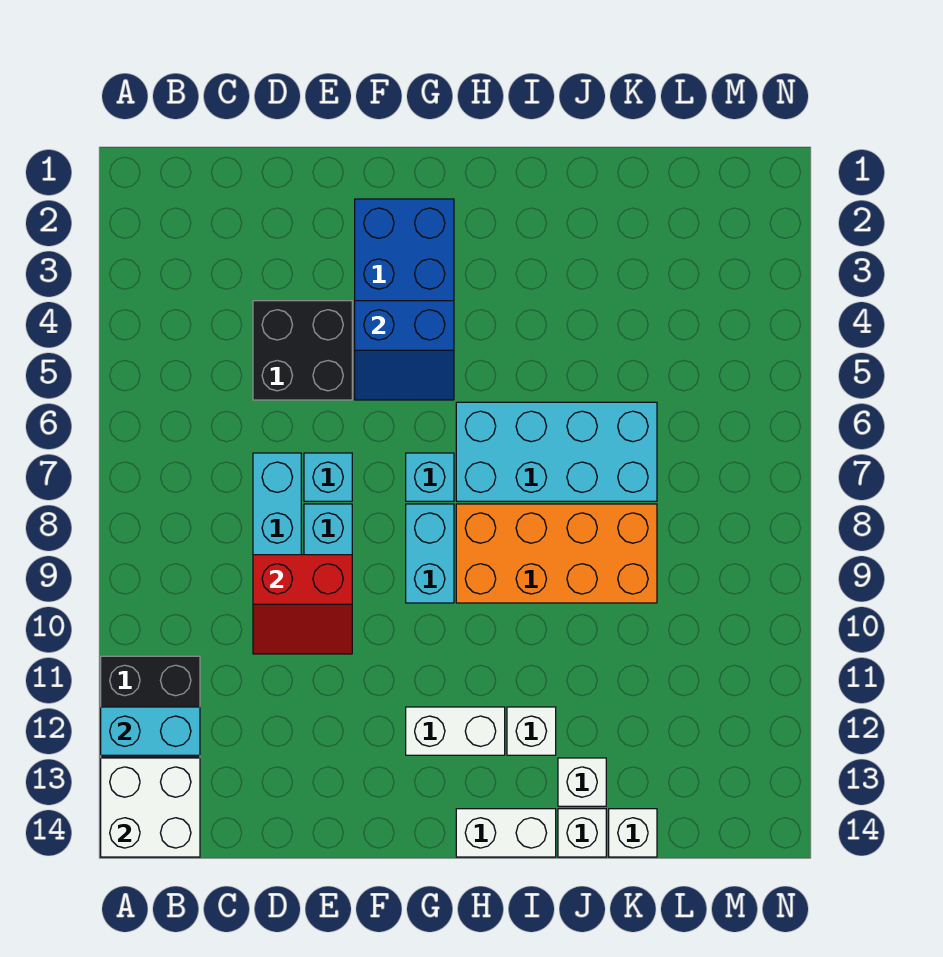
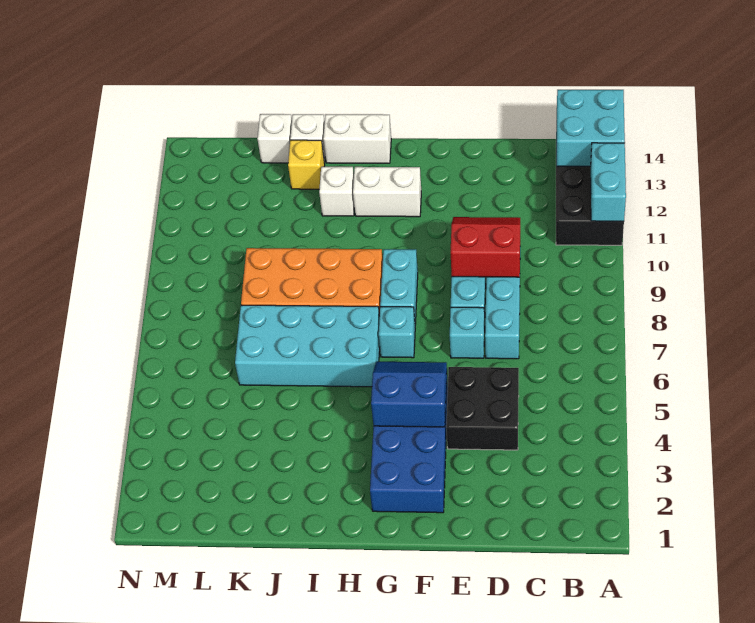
cyan brick A12:B12 level 2 -> cyan brick A11:A12 level 2
white brick A13:B14 level 2 -> cyan brick A13:B14 level 2
white brick J13 level 1 -> yellow brick J13 level 1

